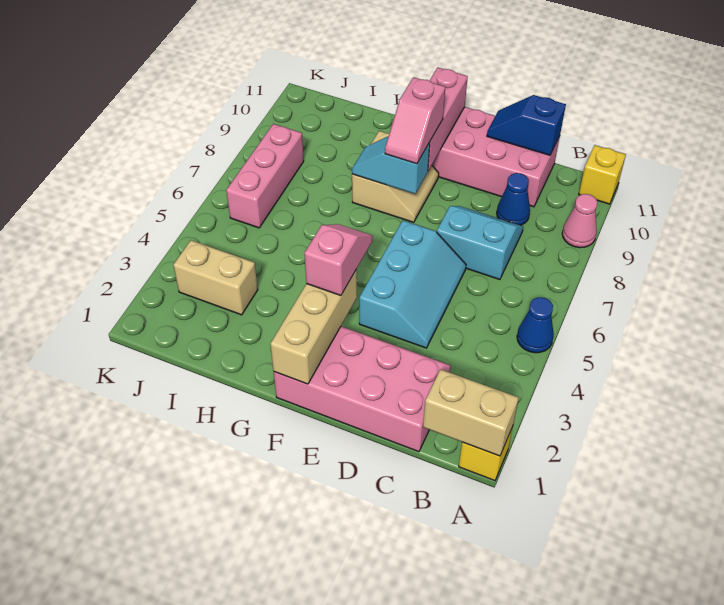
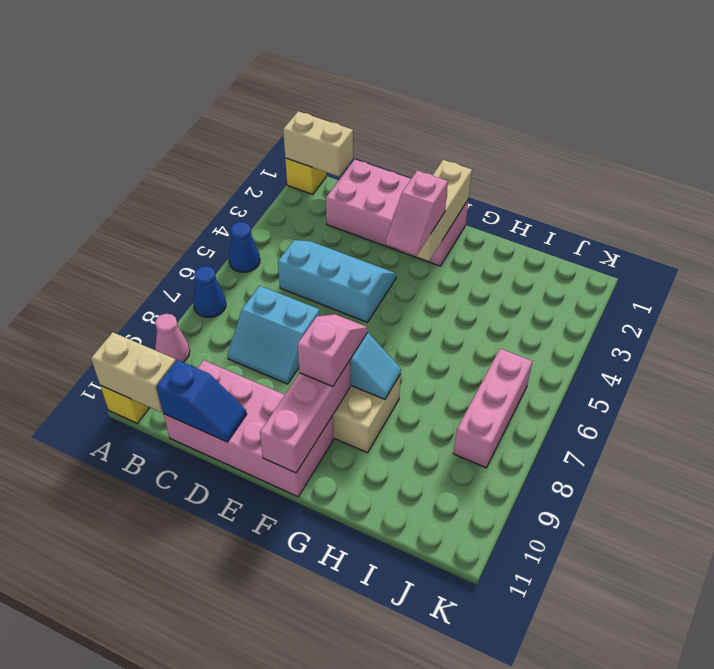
blue cone C9 level 1 -> blue cone A7 level 1
cyan slope D4:E6 level 1 top E -> cyan slope C4:E5 level 1 top 5
tan brick I3:J3 level 1 -> tan brick A11:B11 level 2

